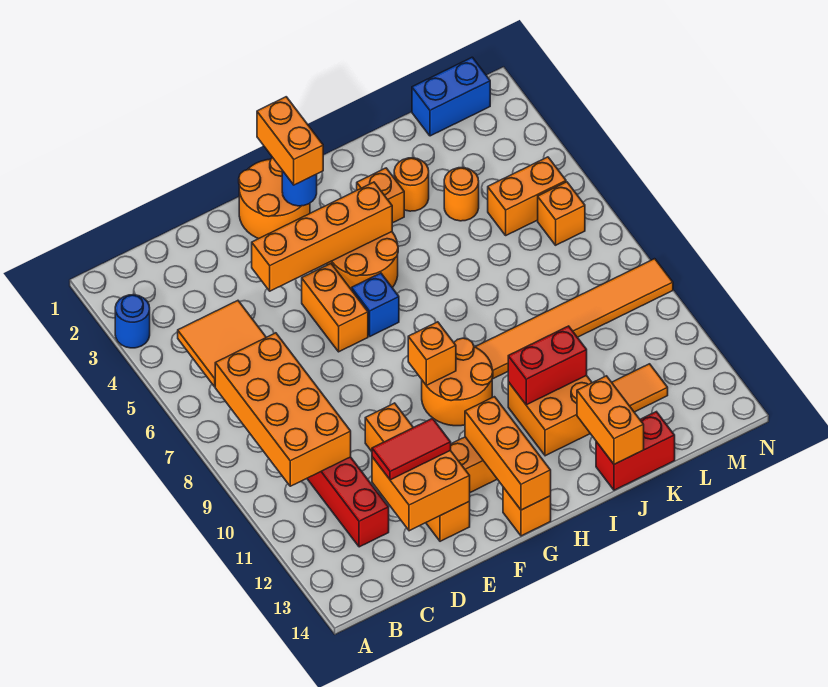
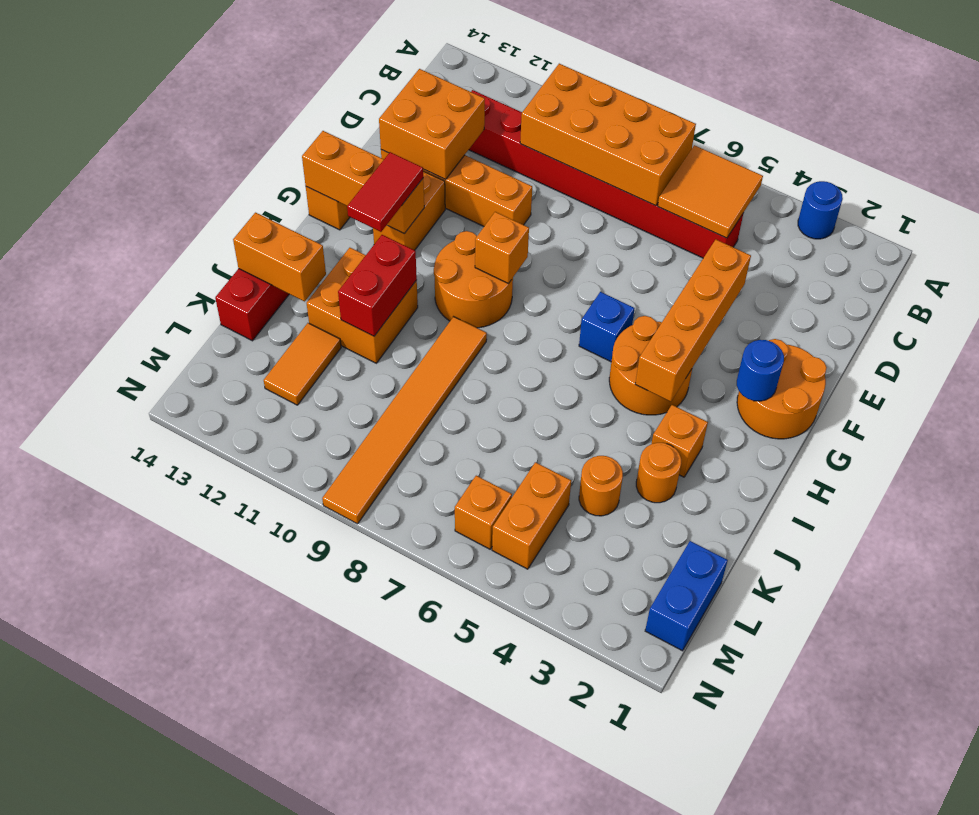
red tile D12:E12 level 3 -> red tile G12:H12 level 3
orange brick F5:F6 level 1 -> none
orange brick G1:G2 level 3 -> none

